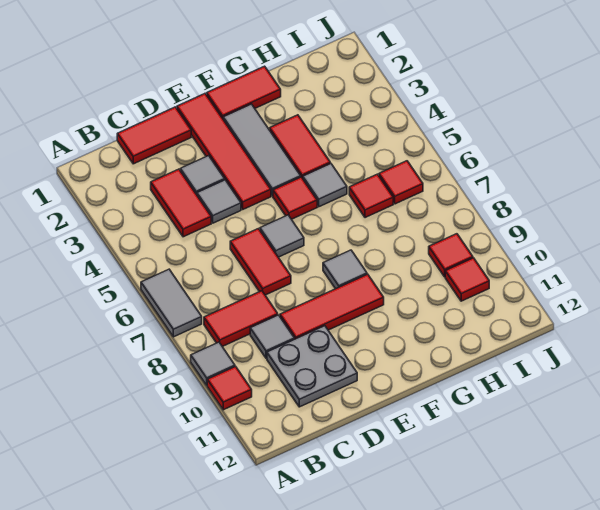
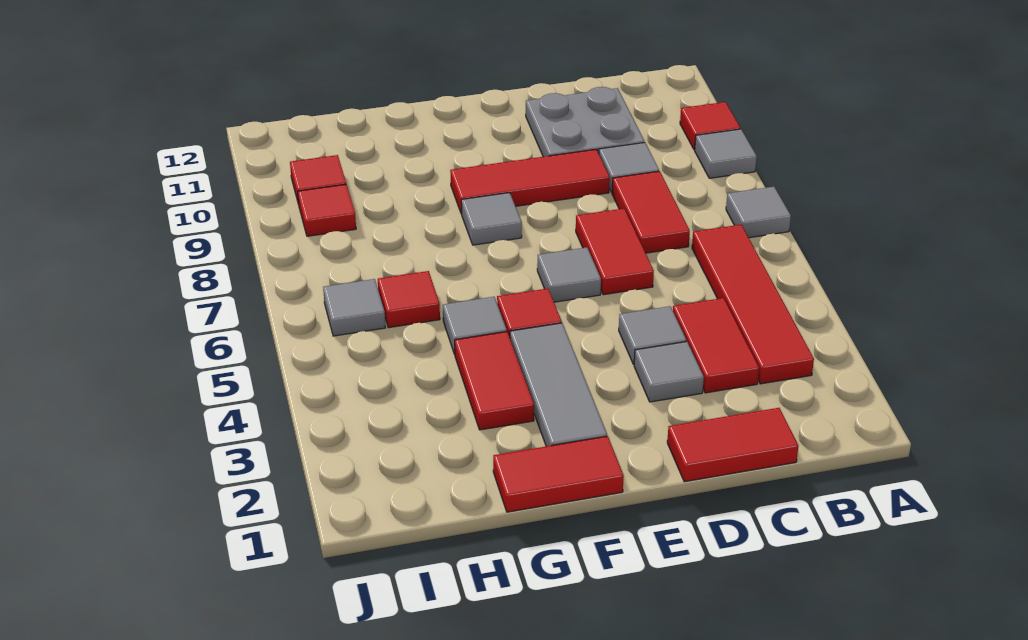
grey tile A6:A7 level 1 -> grey tile A7 level 1
red tile B8:C8 level 1 -> red tile C7:C8 level 1
red tile E1:E4 level 1 -> red tile B3:B6 level 1
red tile I6 level 1 -> grey tile I6 level 1

